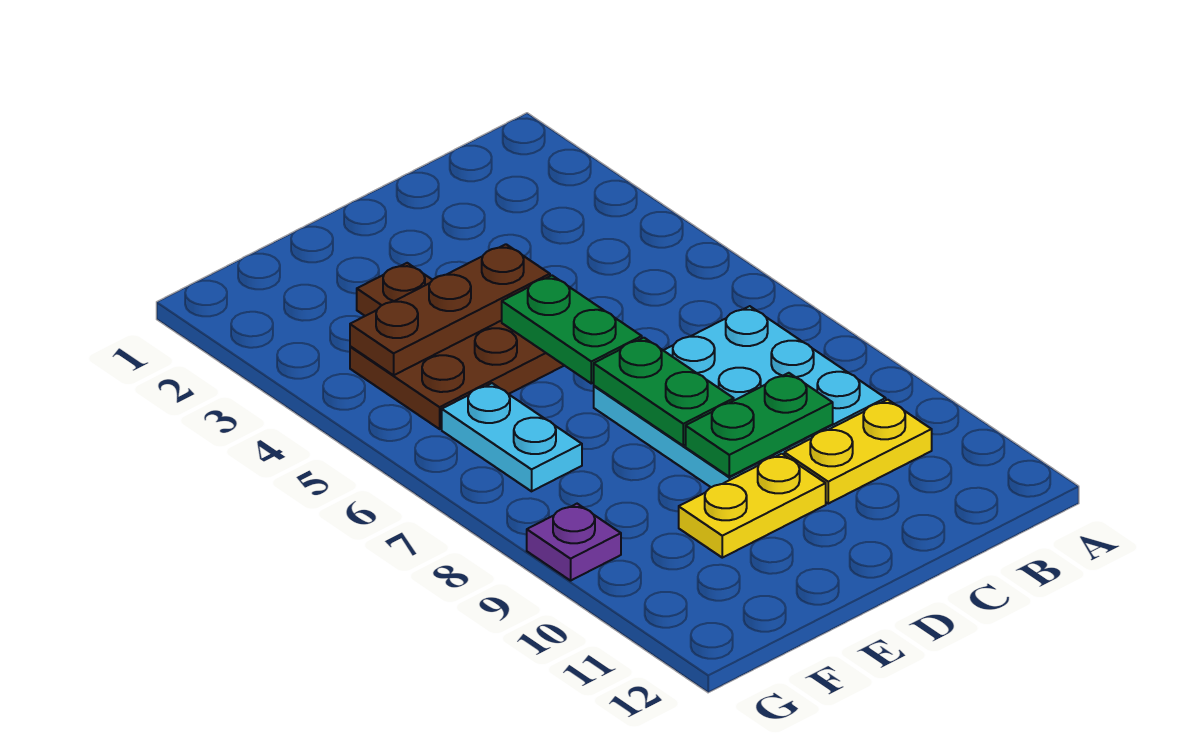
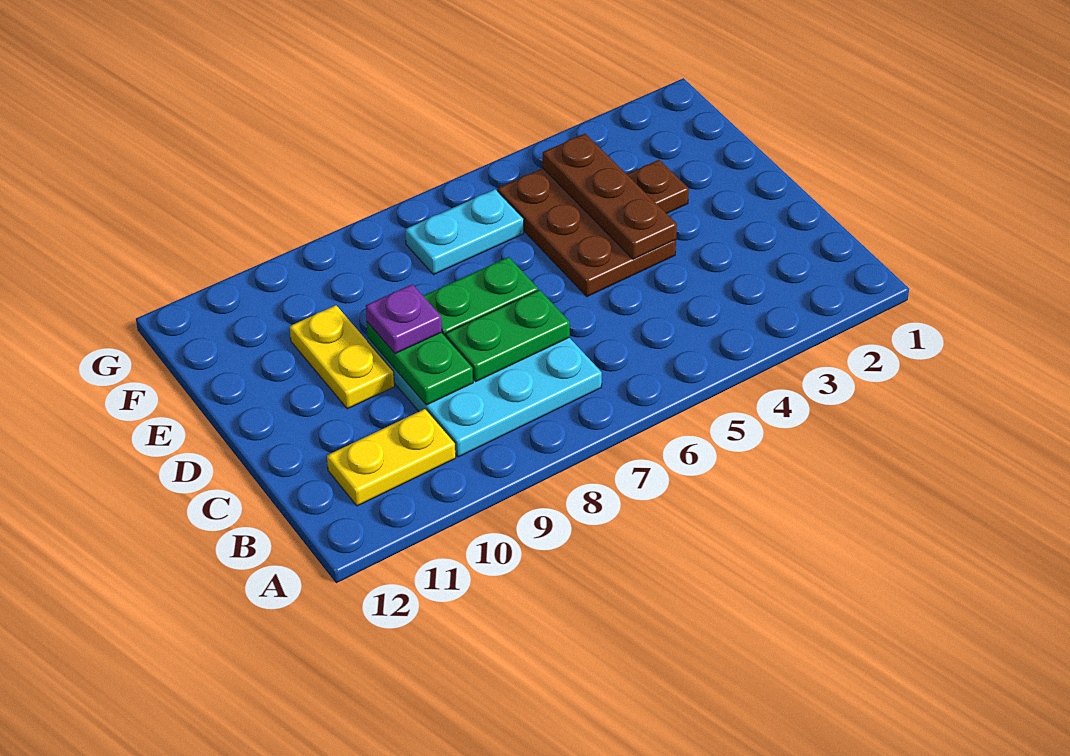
yellow plate B10:C10 level 1 -> yellow plate B10:B11 level 1
green plate D5:D6 level 2 -> green plate C7:C8 level 2
purple plate G9 level 1 -> purple plate D9 level 3

